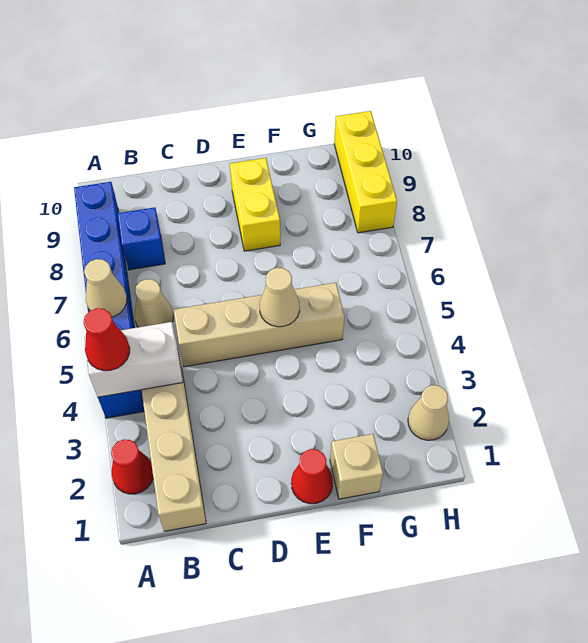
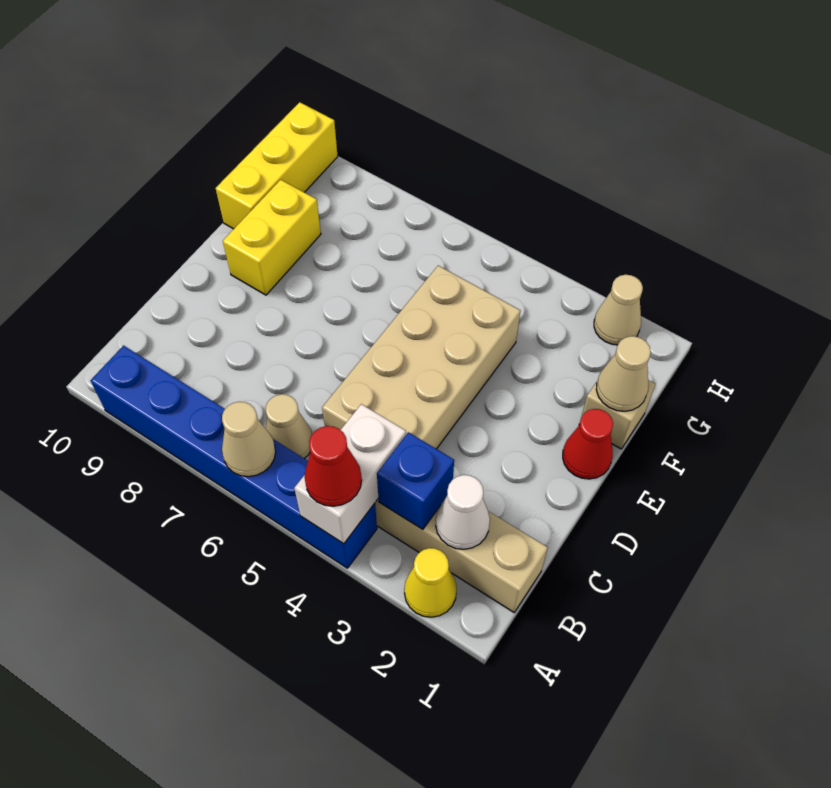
red cone A2 level 1 -> yellow cone A2 level 1
none -> white cone B2 level 2
blue brick B8 level 1 -> blue brick B3 level 2
tan brick C5:F5 level 1 -> tan brick C4:F5 level 1
tan cone E5 level 2 -> tan cone F1 level 2
yellow brick E8:E9 level 1 -> yellow brick E9:F9 level 1
yellow brick H8:H10 level 1 -> yellow brick F10:H10 level 1

